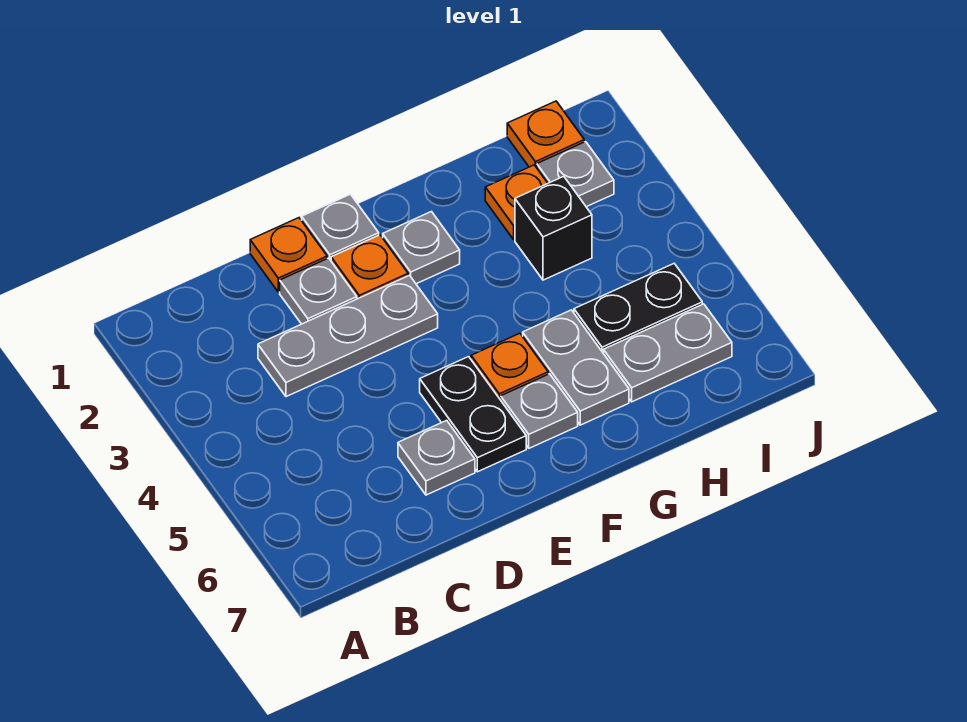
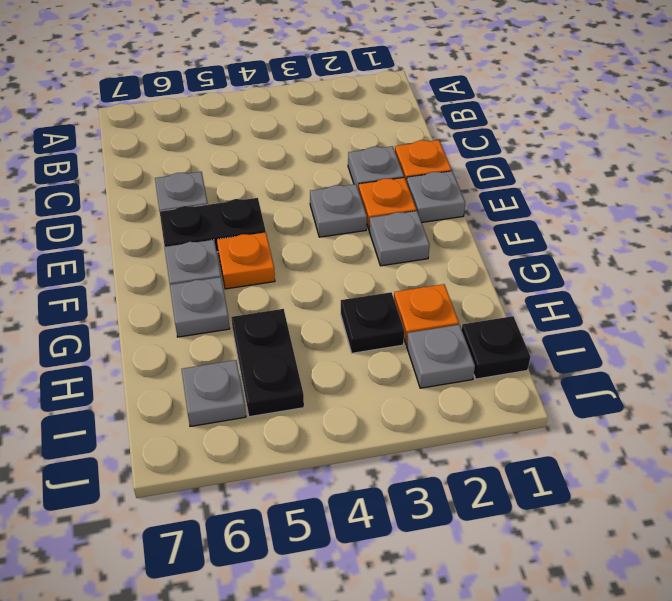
grey plate C3:E3 level 1 -> grey plate E3 level 1
grey plate G5:G6 level 1 -> grey plate G6 level 1
black brick H3 level 1 -> black plate H3 level 1
grey plate H6:I6 level 1 -> grey plate I6 level 1
orange plate I1 level 1 -> black plate I1 level 1

